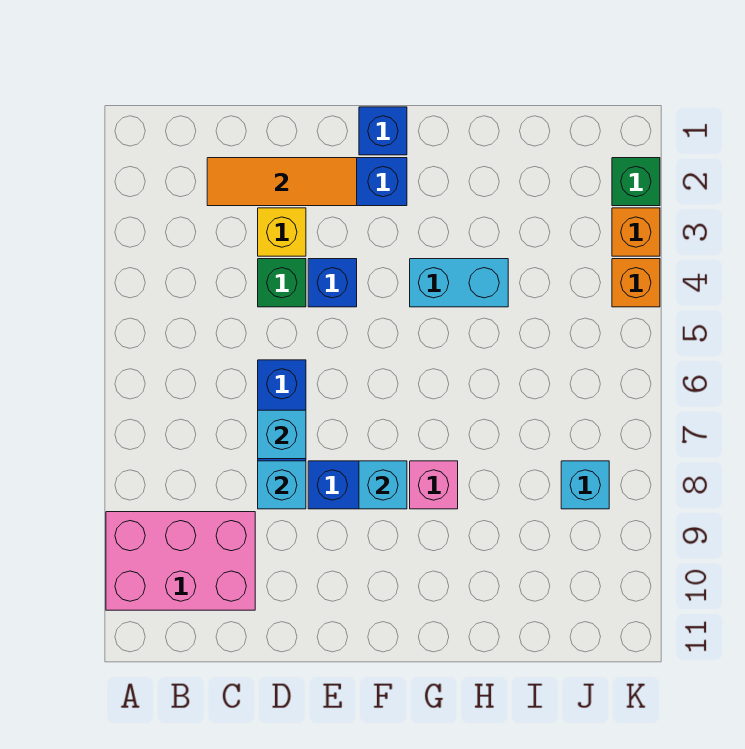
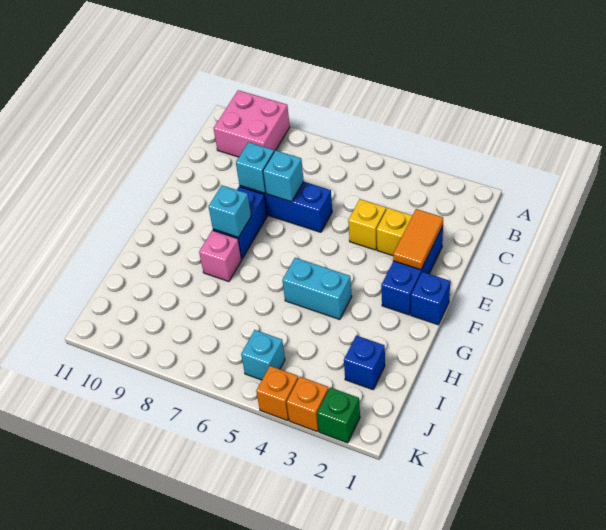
pink brick A9:C10 level 1 -> pink brick A9:B10 level 1
orange tile C2:E2 level 2 -> orange tile D2:E2 level 2
green brick D4 level 1 -> yellow brick D4 level 1
blue brick E4 level 1 -> blue brick I2 level 1
cyan brick G4:H4 level 1 -> cyan brick G4:G5 level 1
cyan brick J8 level 1 -> cyan brick J5 level 1

